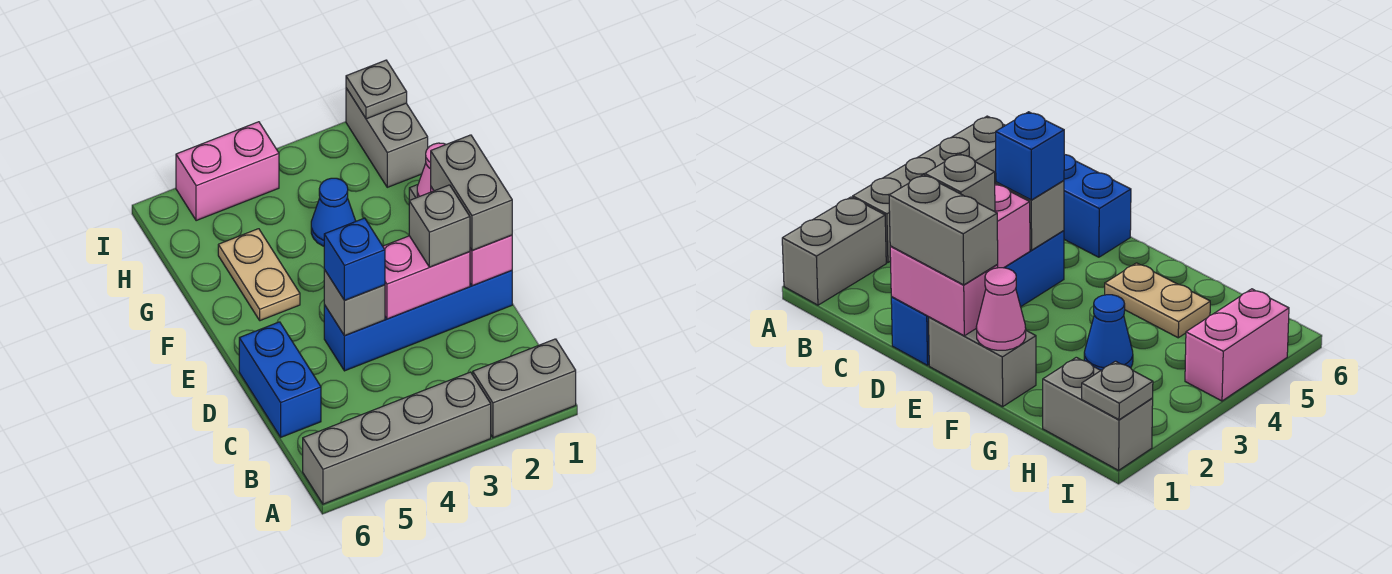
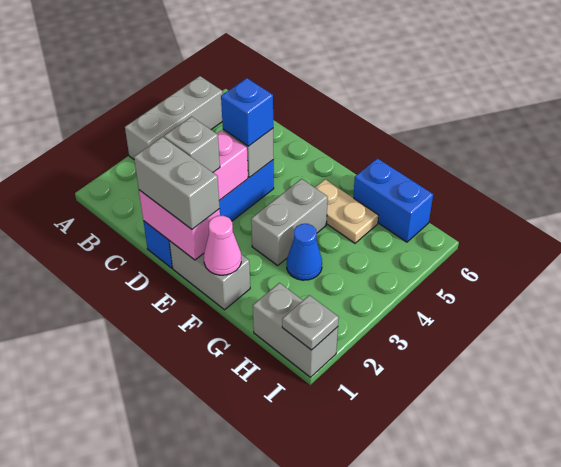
grey brick A1:A2 level 1 -> grey brick F3:F4 level 1
grey brick A3:A6 level 1 -> grey brick A3:A5 level 1
blue brick C6:D6 level 1 -> blue brick G6:H6 level 1
pink brick I4:I5 level 1 -> none

